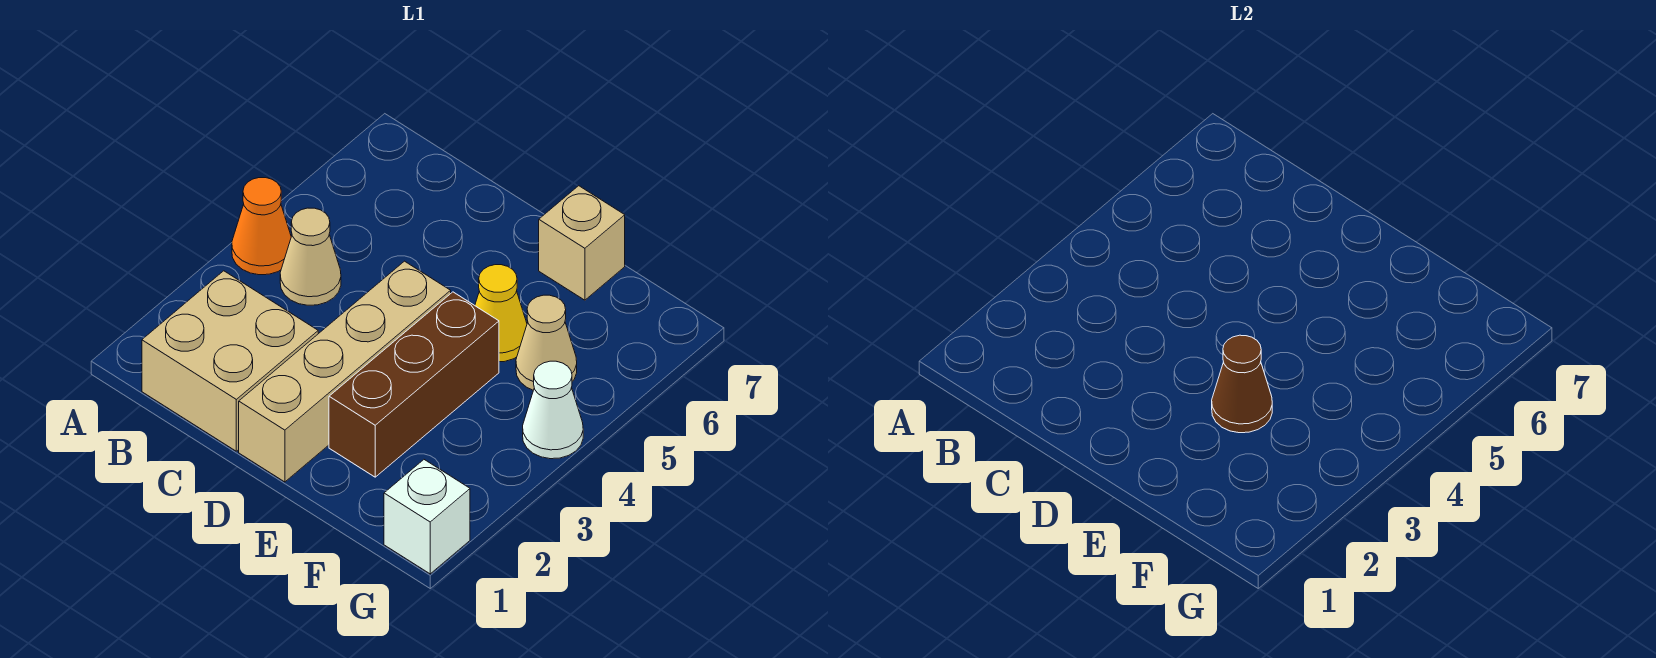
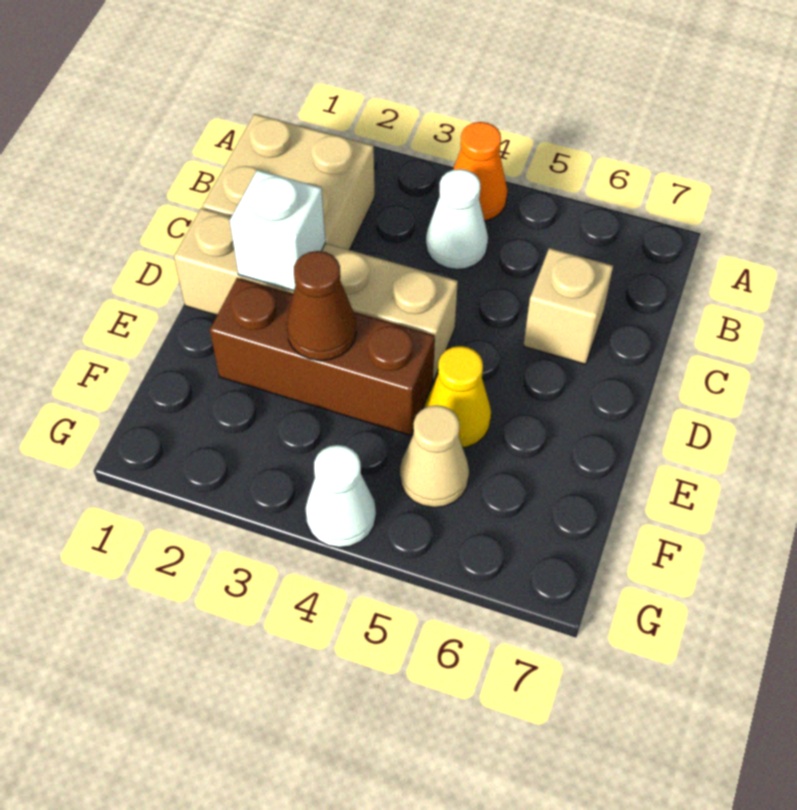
tan cone B4 level 1 -> white cone B4 level 1
tan brick E7 level 1 -> tan brick C6 level 1
white brick G1 level 1 -> white brick D2 level 2

